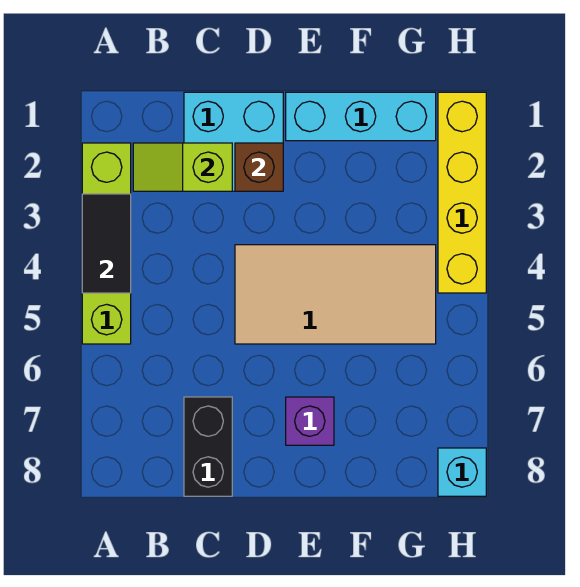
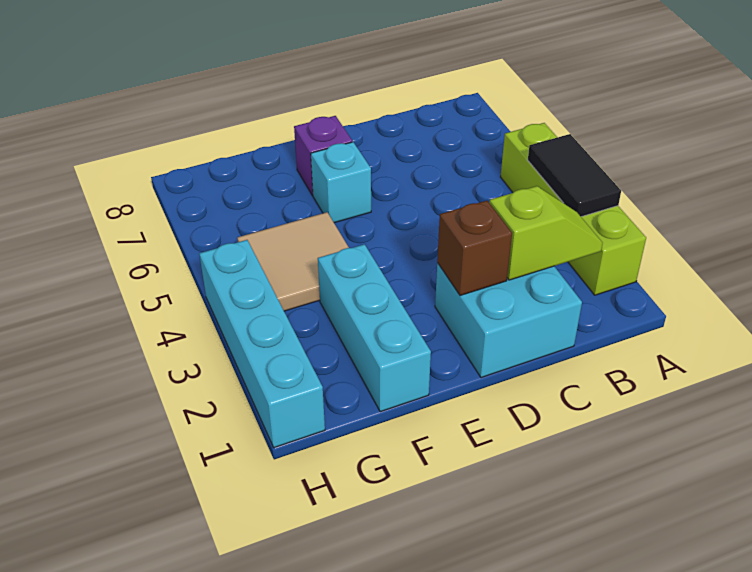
black brick C7:C8 level 1 -> none
tan tile D4:G5 level 1 -> tan tile F4:G5 level 1
cyan brick E1:G1 level 1 -> cyan brick F1:F3 level 1
yellow brick H1:H4 level 1 -> cyan brick H1:H4 level 1
cyan brick H8 level 1 -> cyan brick E6 level 1

